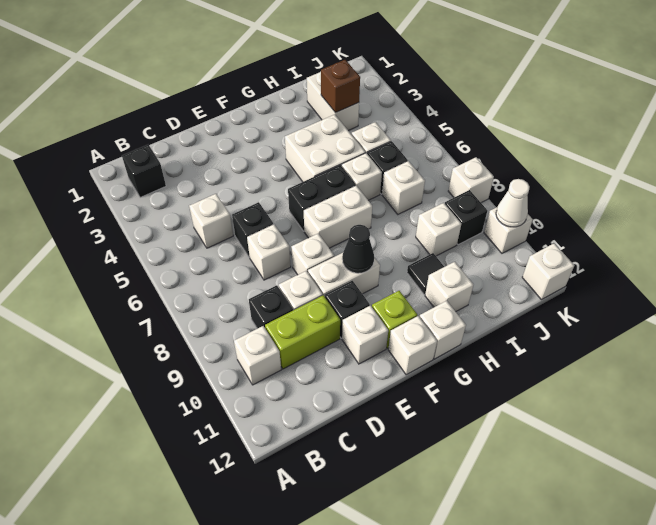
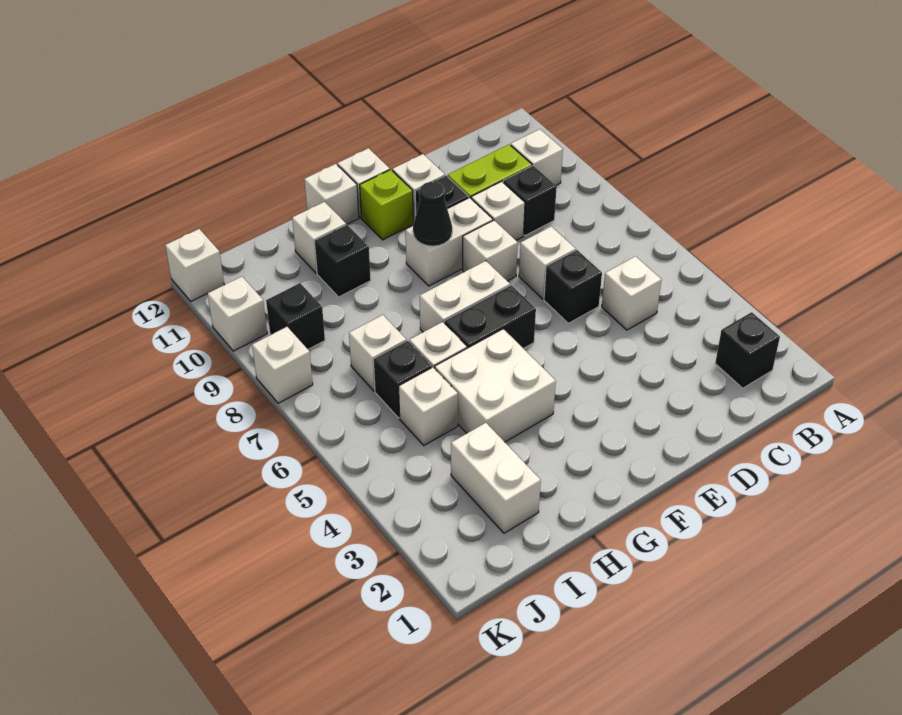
black tile H10 level 1 -> black brick H10 level 1
brown brick I3 level 2 -> none
white brick I9 level 1 -> none
white cone K10 level 2 -> none

